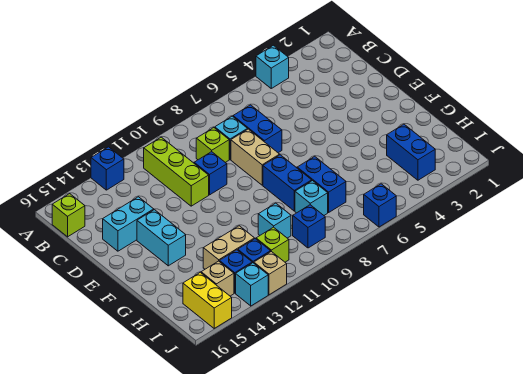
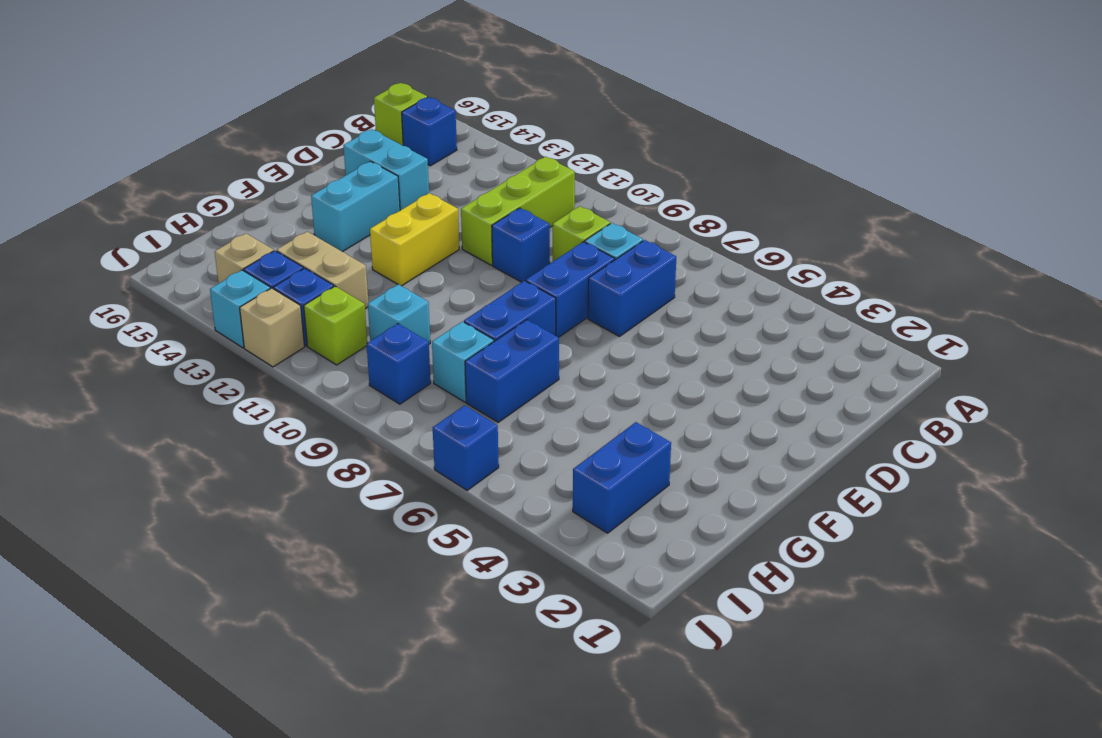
cyan brick A4 level 1 -> none
blue brick A13 level 1 -> blue brick B15 level 1
tan brick D8:E8 level 1 -> blue brick D8:E8 level 1
yellow brick I15:J15 level 1 -> yellow brick E12:F12 level 1

